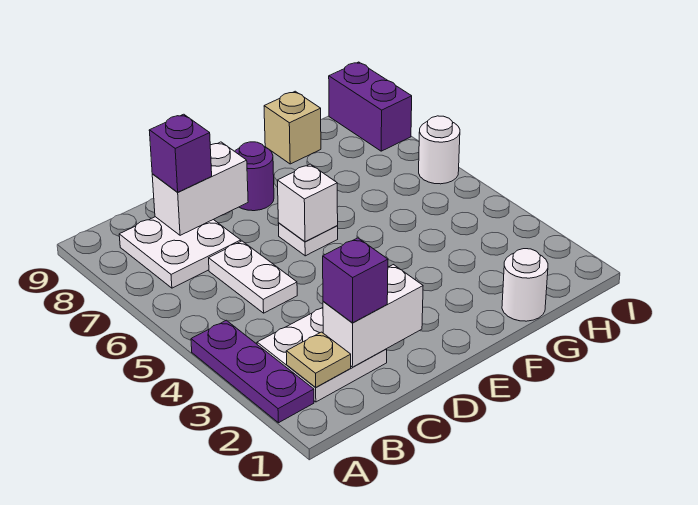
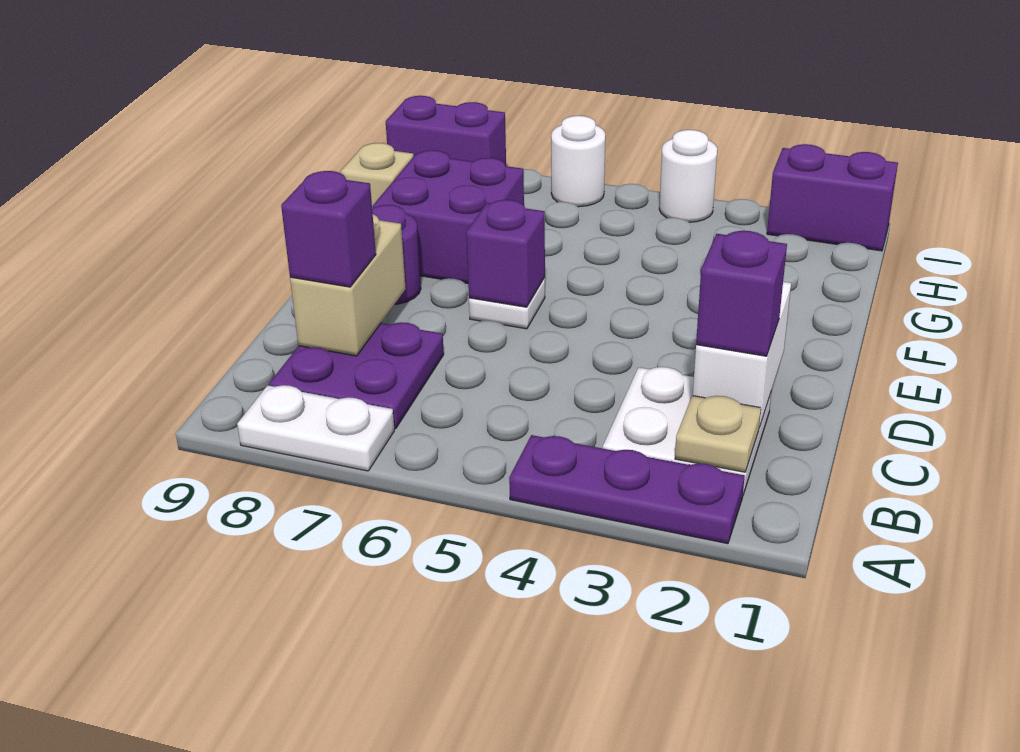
white plate B7:C8 level 1 -> purple plate B7:C8 level 1
white plate C5:C6 level 1 -> white plate A7:A8 level 1
white brick C8:D8 level 2 -> tan brick C8:D8 level 2
white brick E6 level 2 -> purple brick E6 level 2
none -> purple brick F7:G8 level 1
white round brick G1 level 1 -> white round brick I4 level 1
none -> purple brick I1:I2 level 1

